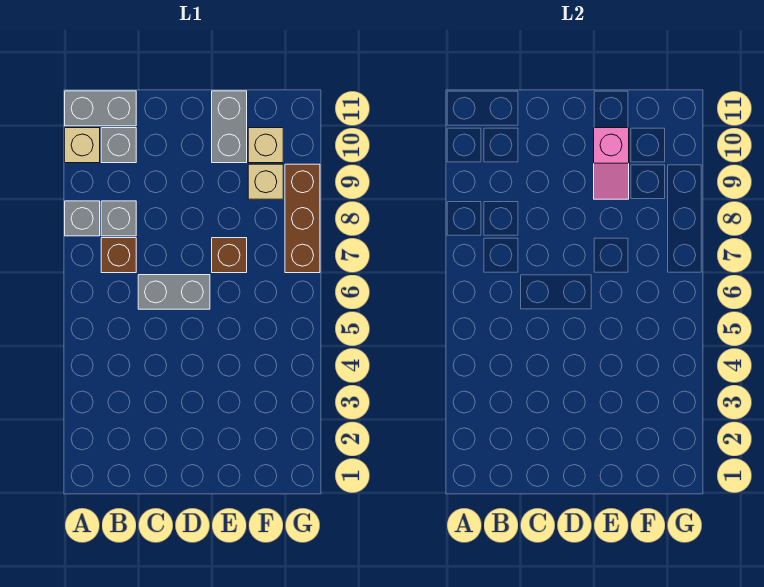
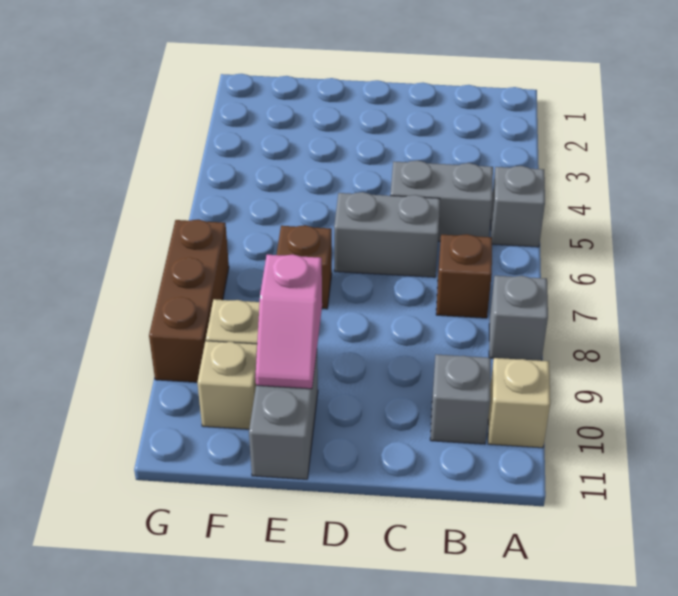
grey brick A11:B11 level 1 -> grey brick B5:C5 level 1
grey brick B8 level 1 -> grey brick A5 level 1
pink slope E9:E10 level 2 top 10 -> pink slope E9:E10 level 2 top 9

